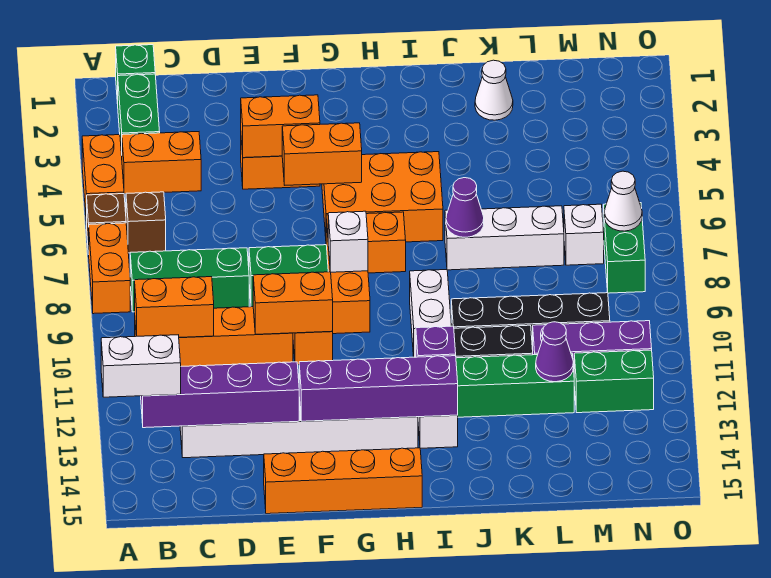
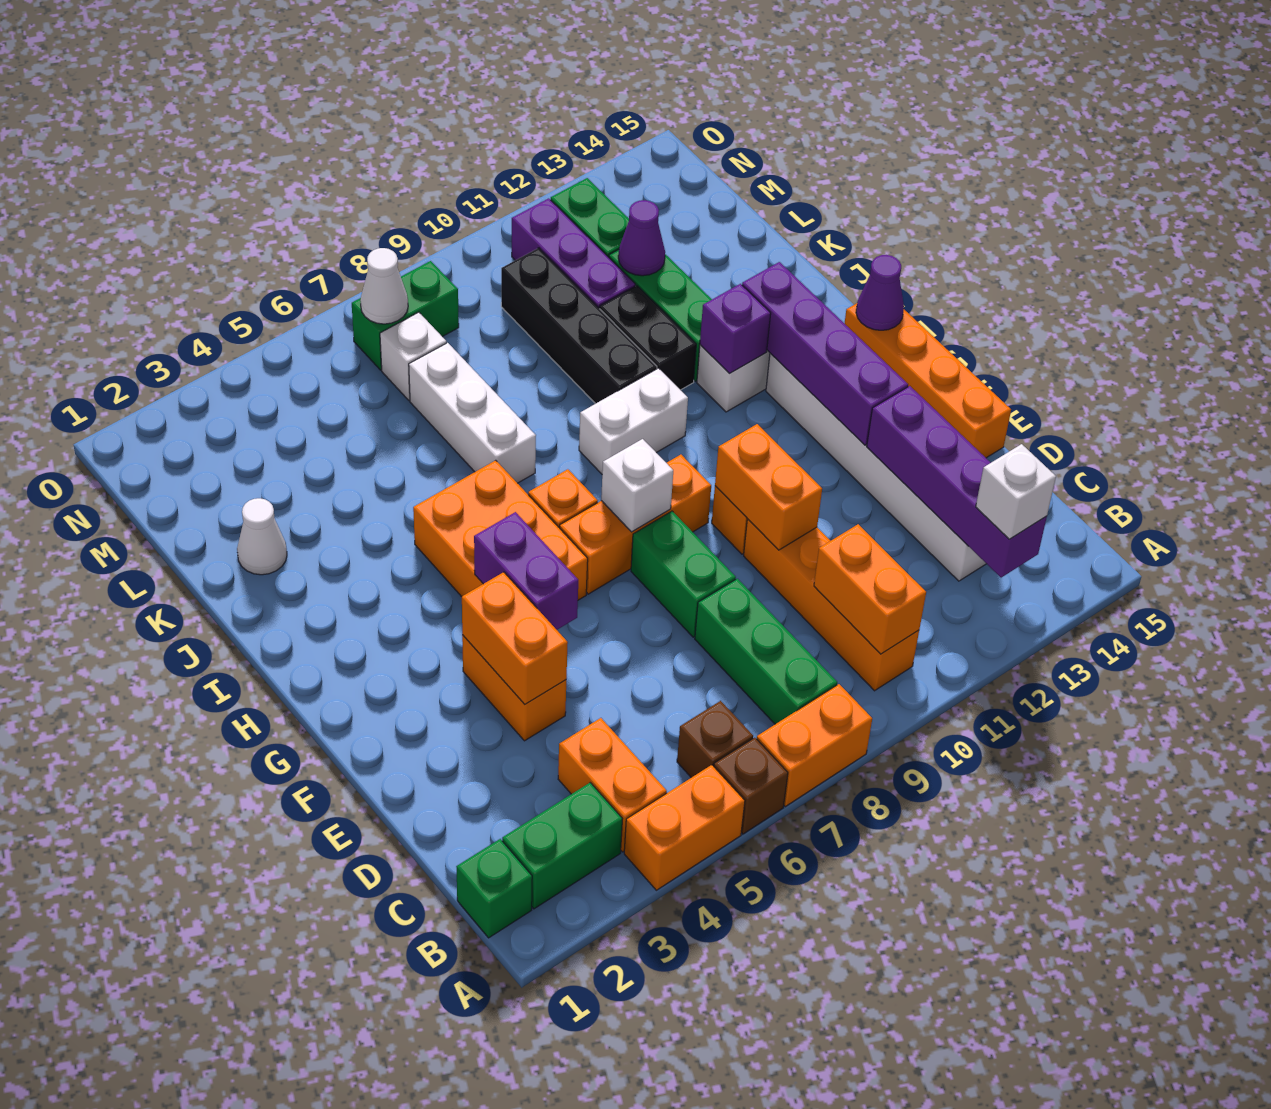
white brick A13:B13 level 3 -> white brick B13 level 3
orange brick F5:G5 level 2 -> purple brick F5:G5 level 2
purple cone J7 level 2 -> purple cone H15 level 2

